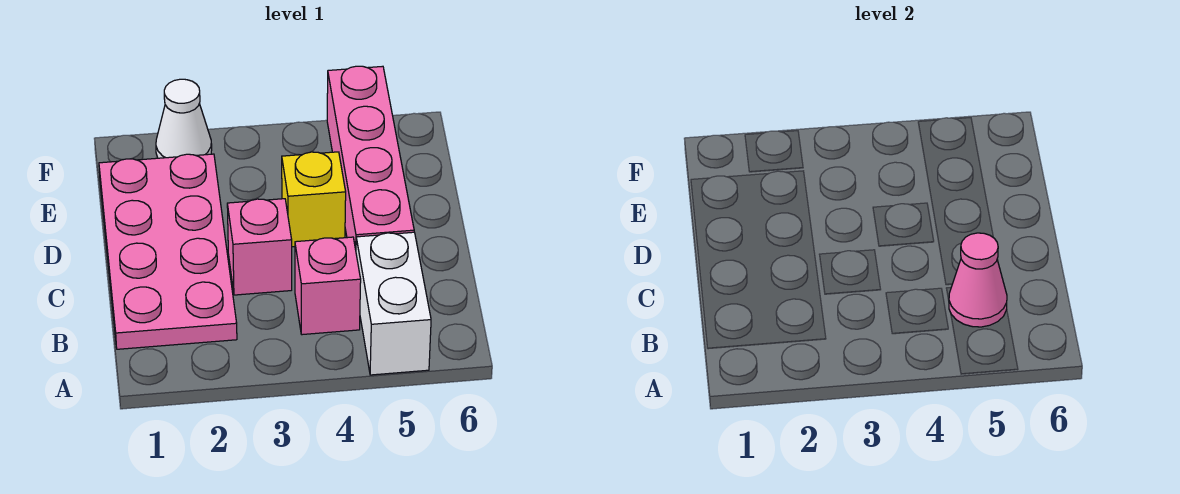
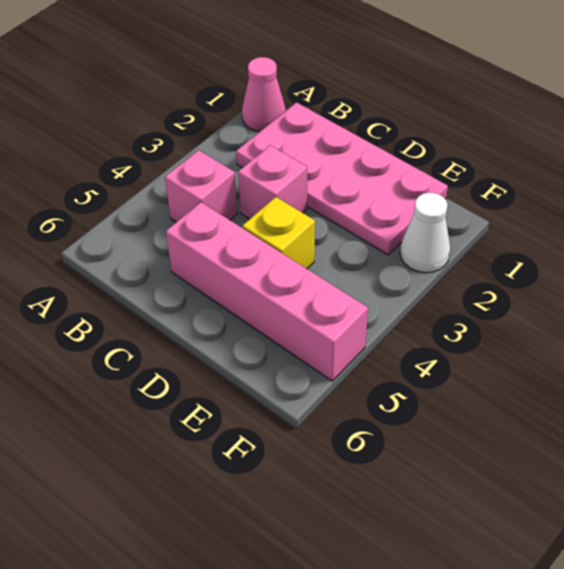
white brick A5:B5 level 1 -> none
pink cone B5 level 2 -> pink cone A1 level 1

